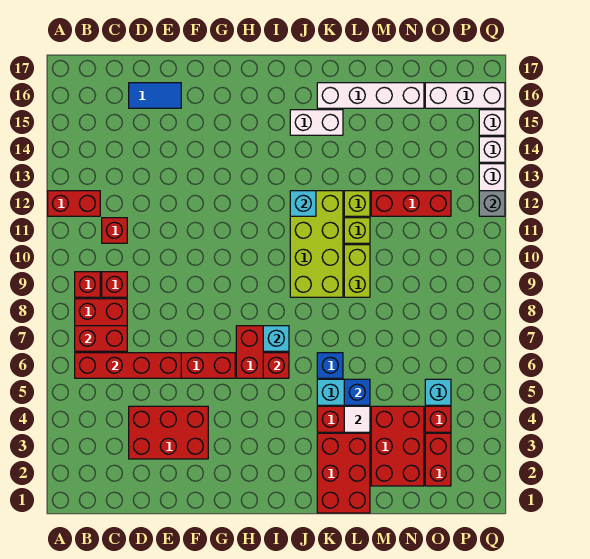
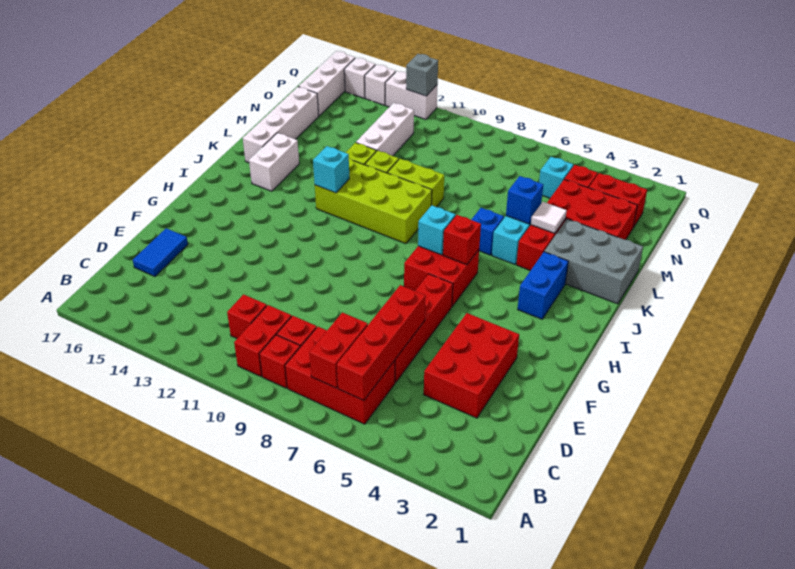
red brick A12:B12 level 1 -> red brick B10:C10 level 1
none -> blue brick I3:J3 level 1
red brick K1:L3 level 1 -> grey brick K1:L3 level 1
red brick M12:O12 level 1 -> white brick M12:O12 level 1

